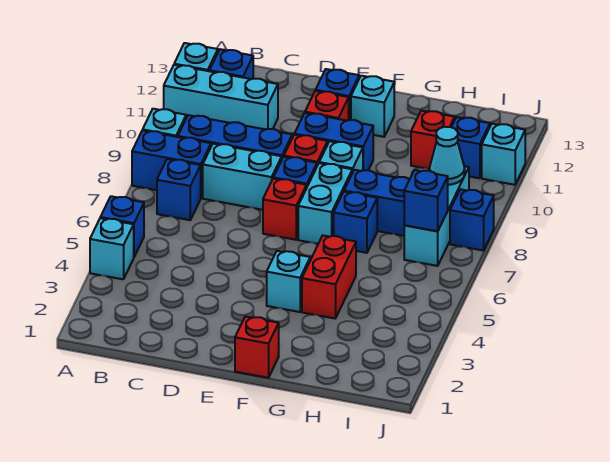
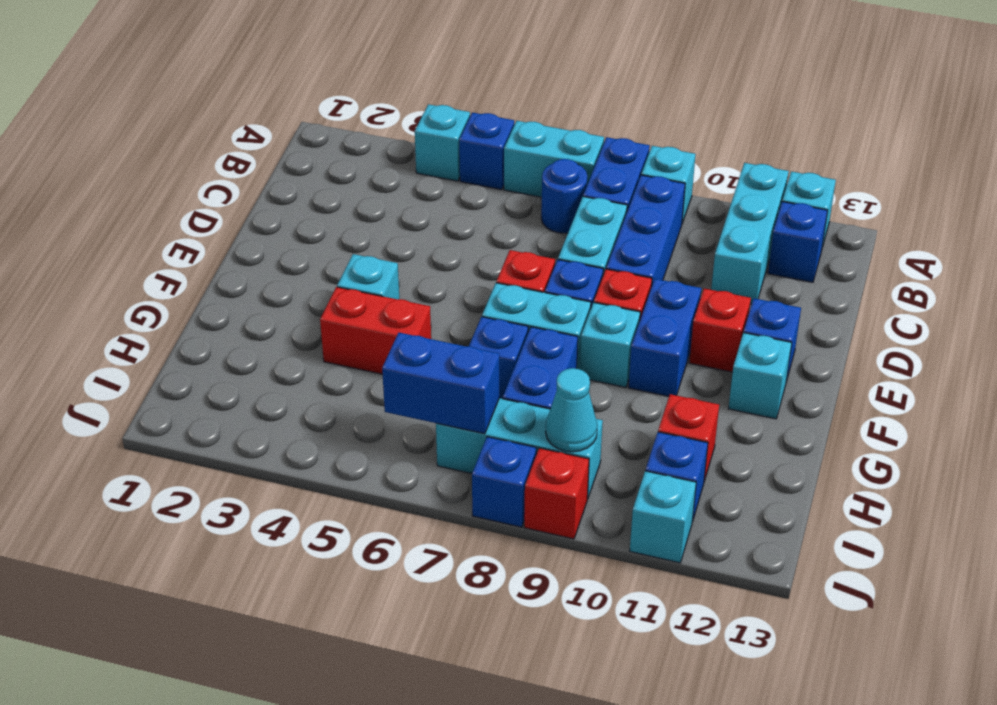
none -> cyan brick A6:A7 level 1
blue brick B7 level 1 -> blue round brick B7 level 1
red brick F1 level 1 -> red brick J9 level 1
blue brick I7 level 2 -> blue brick I6:I7 level 2

